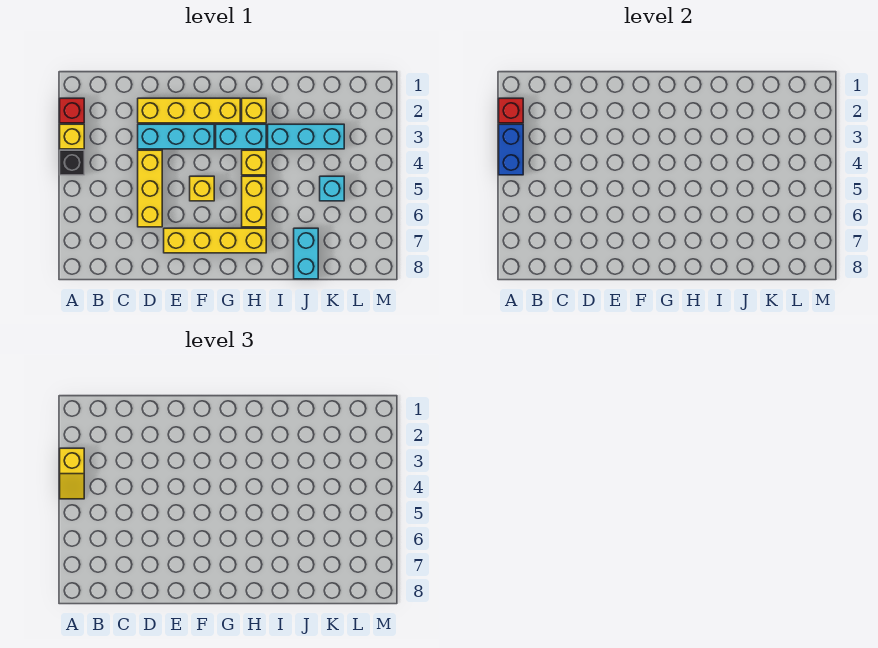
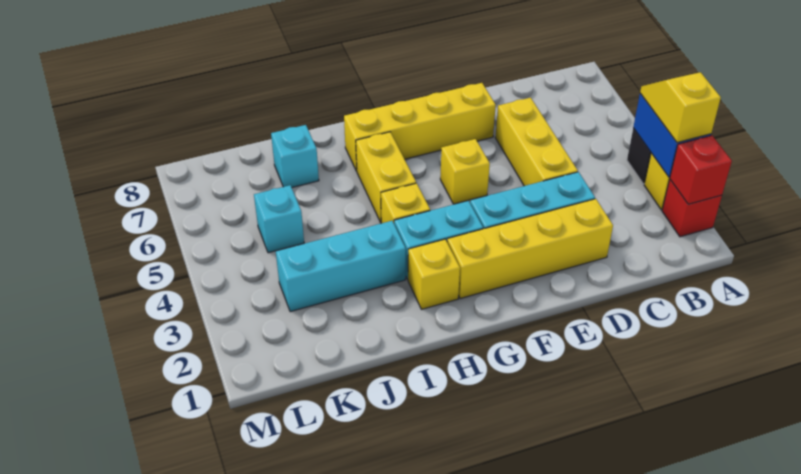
cyan brick J7:J8 level 1 -> cyan brick J7 level 1

